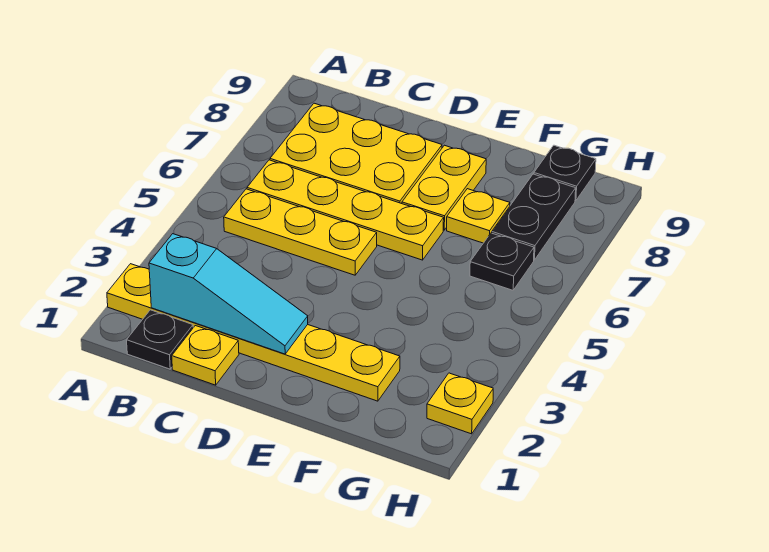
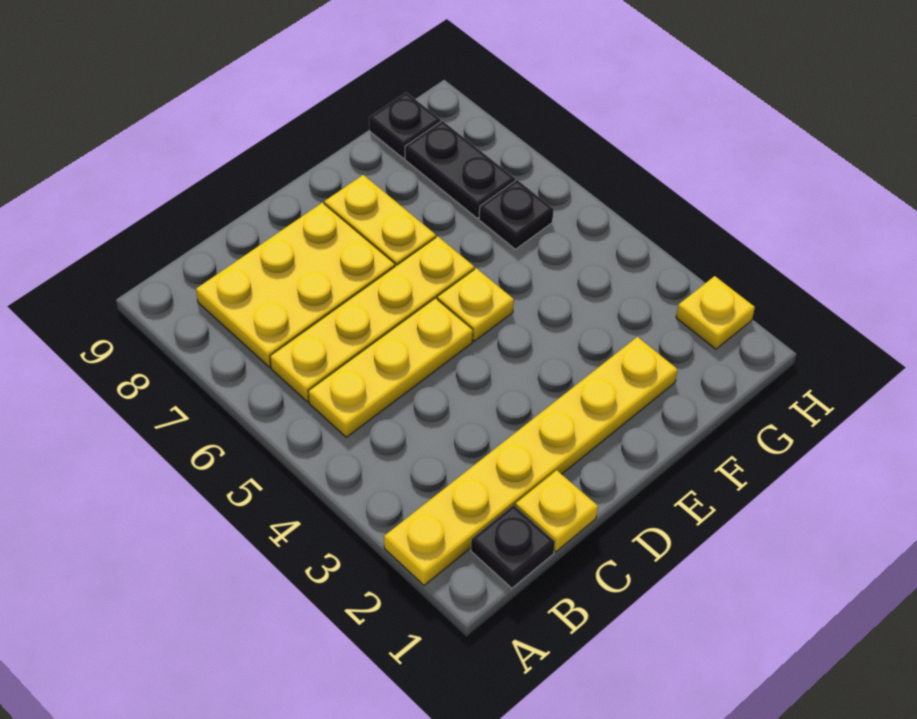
cyan slope B2:D2 level 2 top B -> none
yellow plate F7 level 1 -> yellow plate E5 level 1

